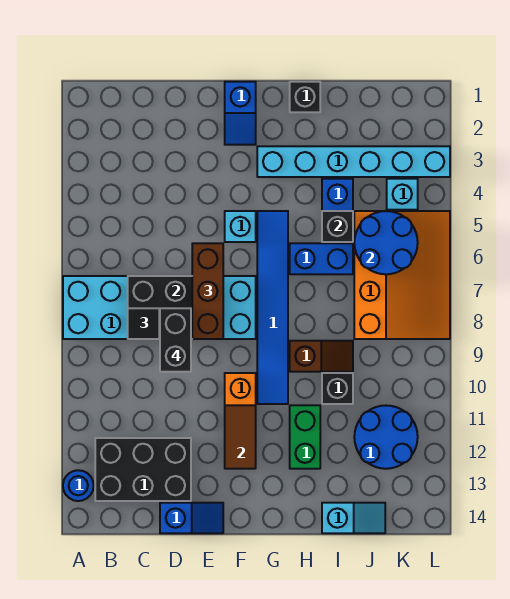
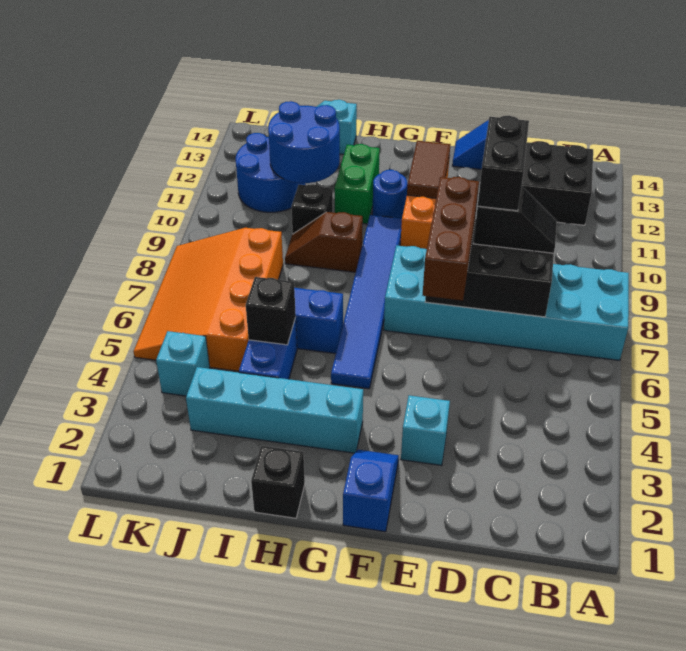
blue round brick A13 level 1 -> blue round brick G11 level 1
cyan brick F5 level 1 -> cyan brick E3 level 1
cyan brick G3:L3 level 1 -> cyan brick G3:J3 level 1
blue round brick J5:K6 level 2 -> blue round brick I11:J12 level 2

